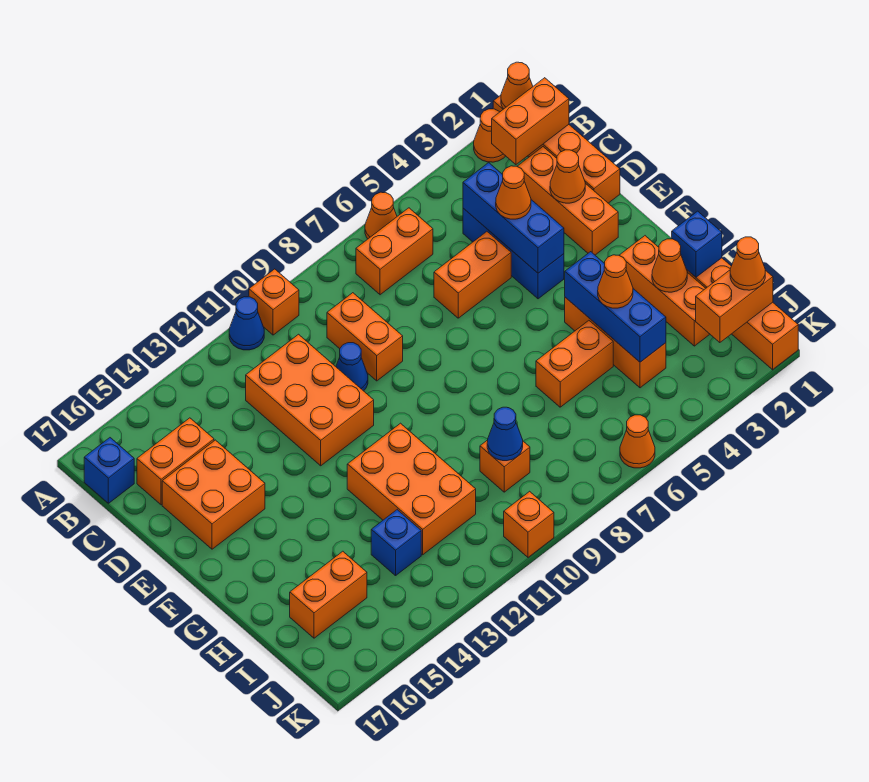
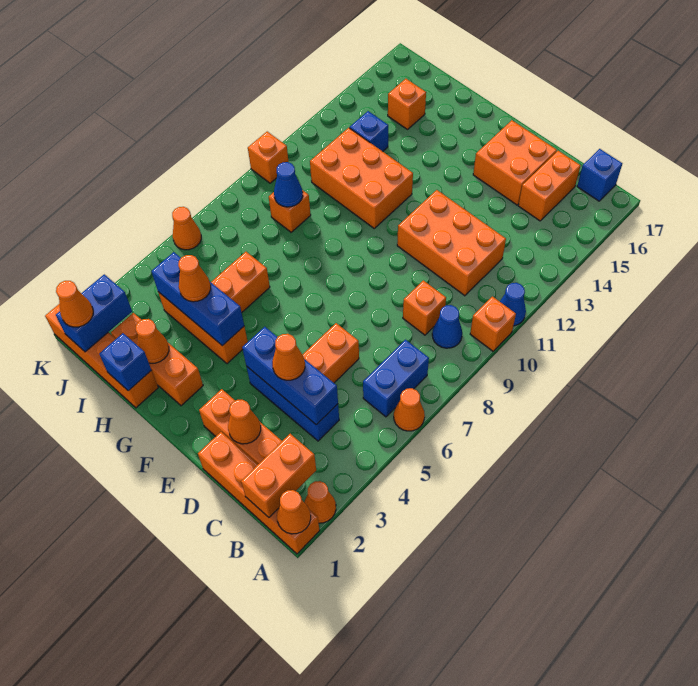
orange brick B6:B7 level 1 -> blue brick B6:B7 level 1
orange brick C9:D9 level 1 -> orange brick C9 level 1
blue cone D10 level 1 -> blue cone B9 level 1
orange brick I15:I16 level 1 -> orange brick I15 level 1
orange brick J1:J2 level 2 -> blue brick J1:J2 level 2

